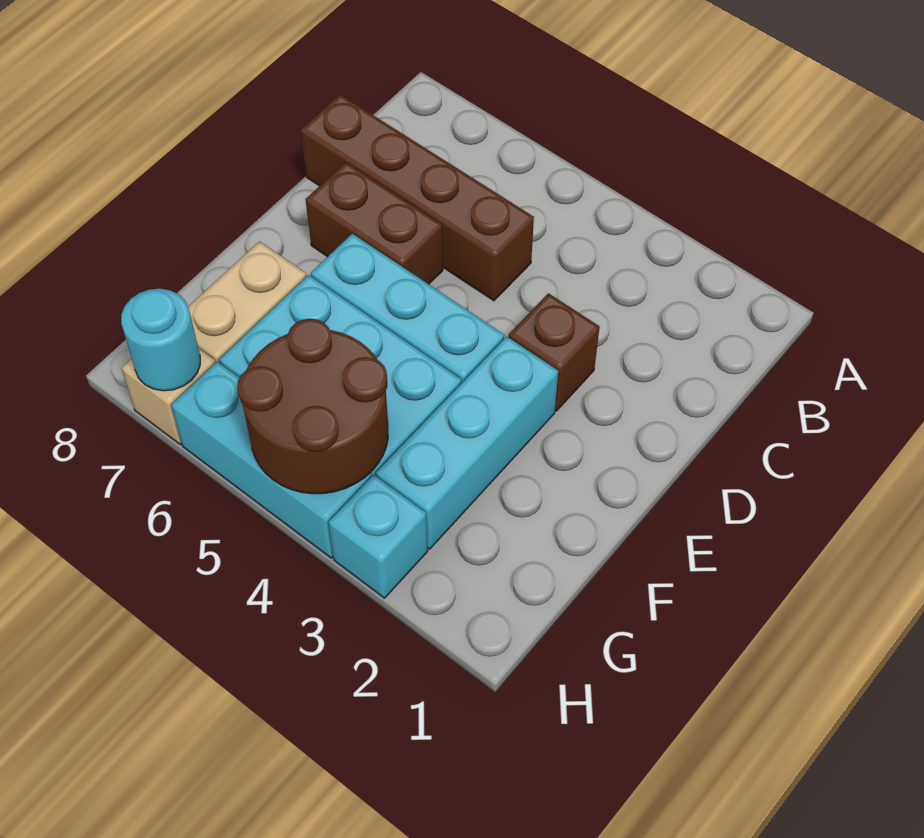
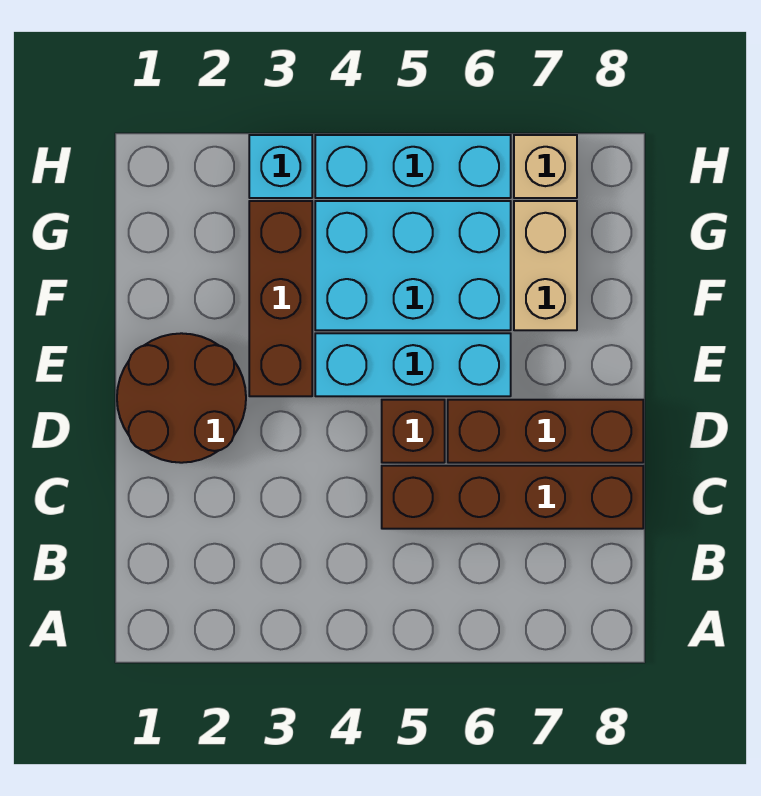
brown brick D3 level 1 -> brown brick D5 level 1
brown brick D6:D7 level 1 -> brown brick D6:D8 level 1
cyan brick E3:G3 level 1 -> brown brick E3:G3 level 1
brown round brick G4:H5 level 2 -> brown round brick D1:E2 level 1
cyan round brick H7 level 2 -> none

